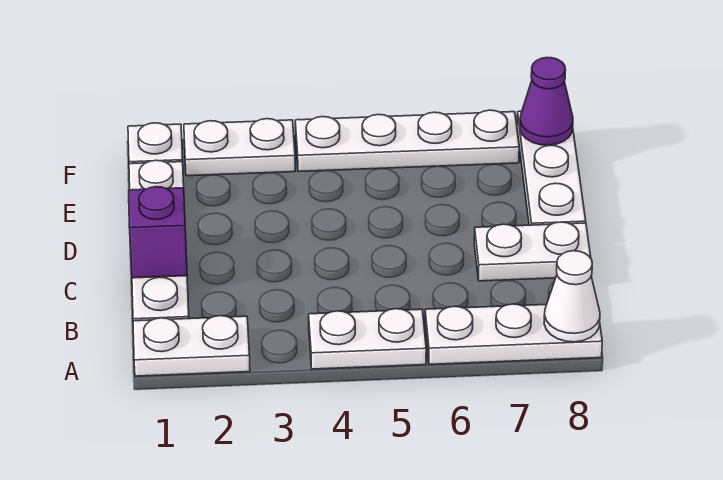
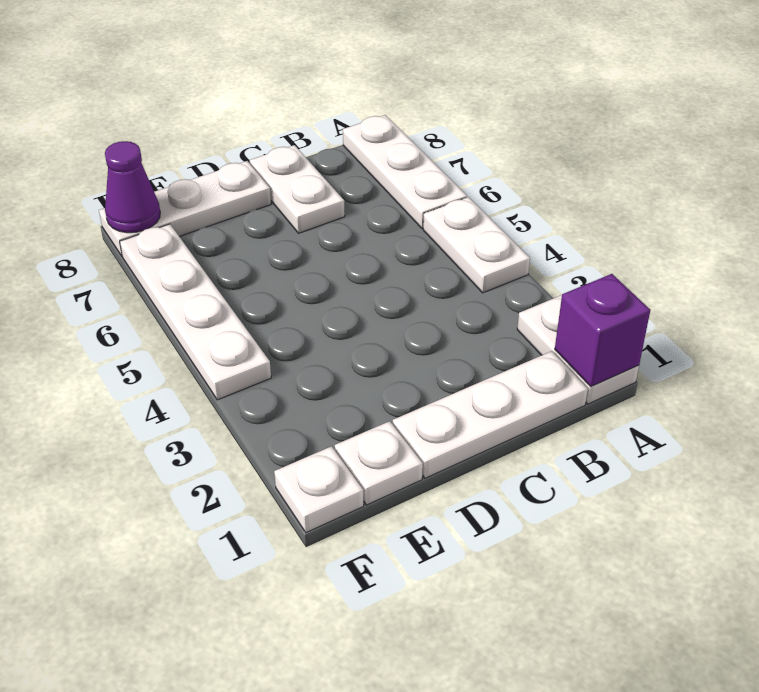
white cone A8 level 2 -> none
purple brick C1 level 2 -> purple brick A1 level 2
white plate F2:F3 level 1 -> none

